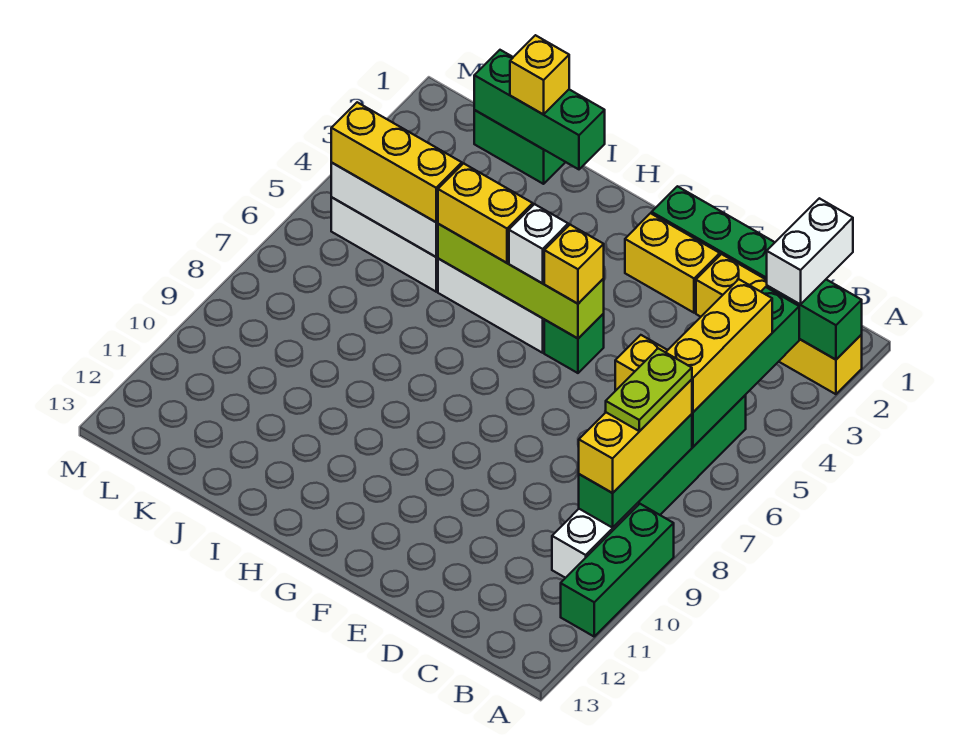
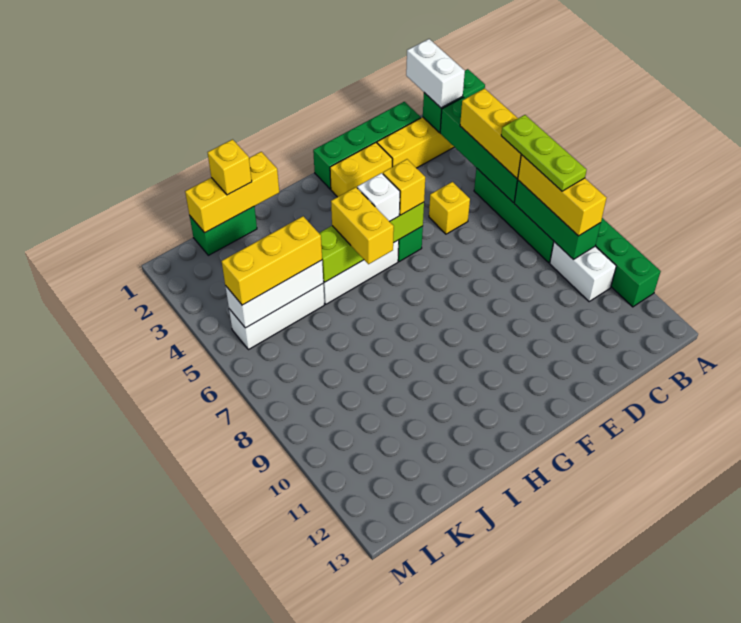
lime plate B7:B8 level 4 -> lime plate B6:B8 level 4
yellow brick H5:I5 level 3 -> yellow brick H5:H6 level 3
green brick I1:K1 level 2 -> yellow brick I1:K1 level 2

